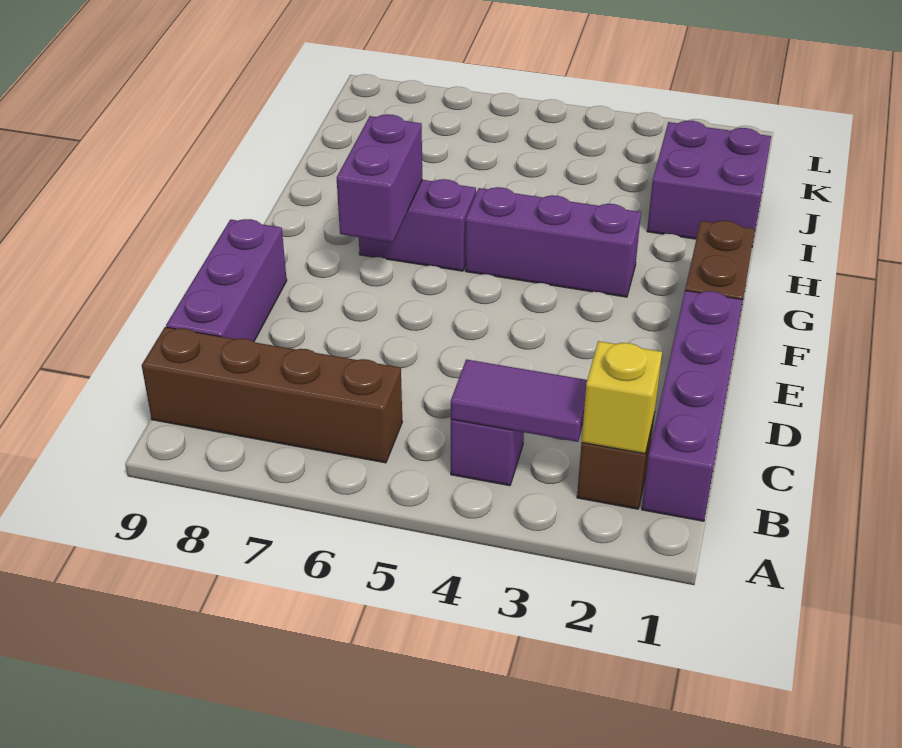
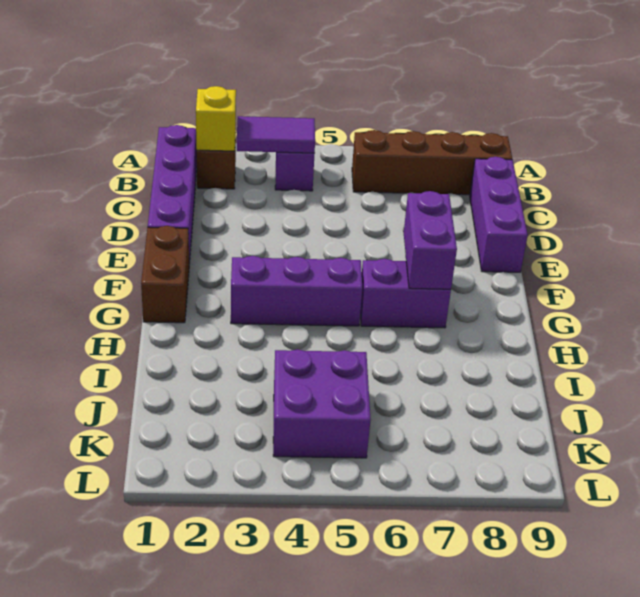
purple brick I1:J2 level 1 -> purple brick J4:K5 level 1

